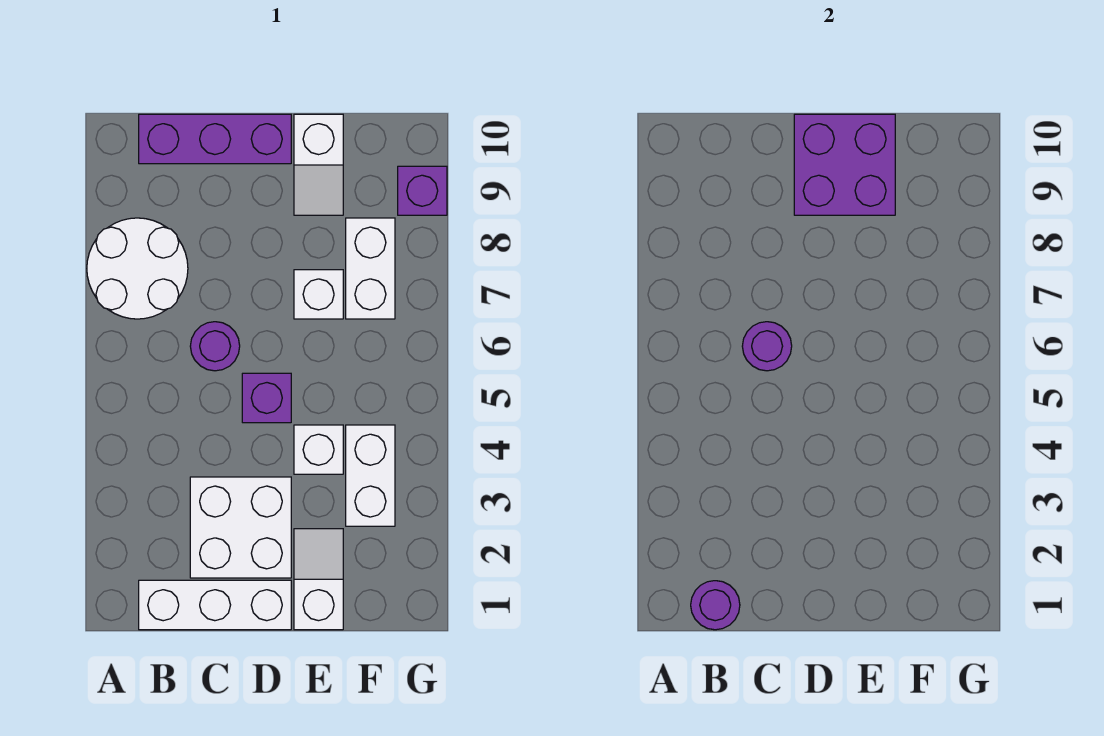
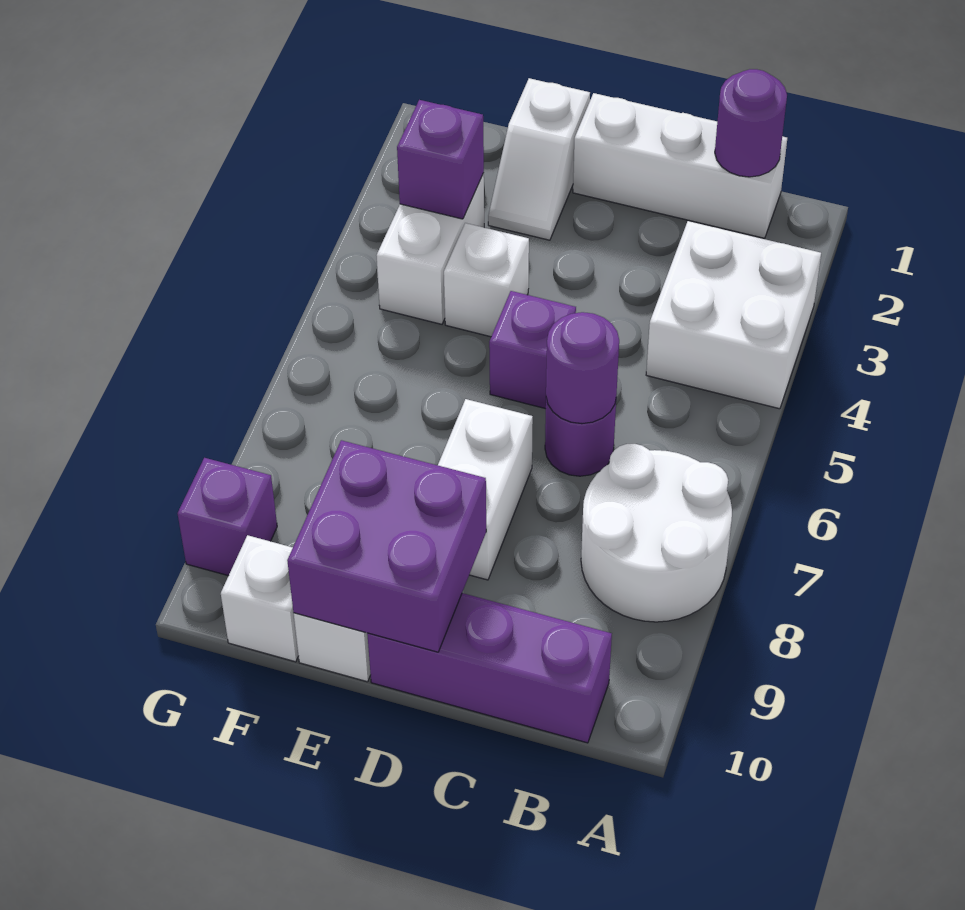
white brick C2:D3 level 1 -> white brick A3:B4 level 1
white brick E7 level 1 -> white brick F10 level 1
none -> purple brick F3 level 2
white brick F7:F8 level 1 -> white brick D7:D8 level 1

